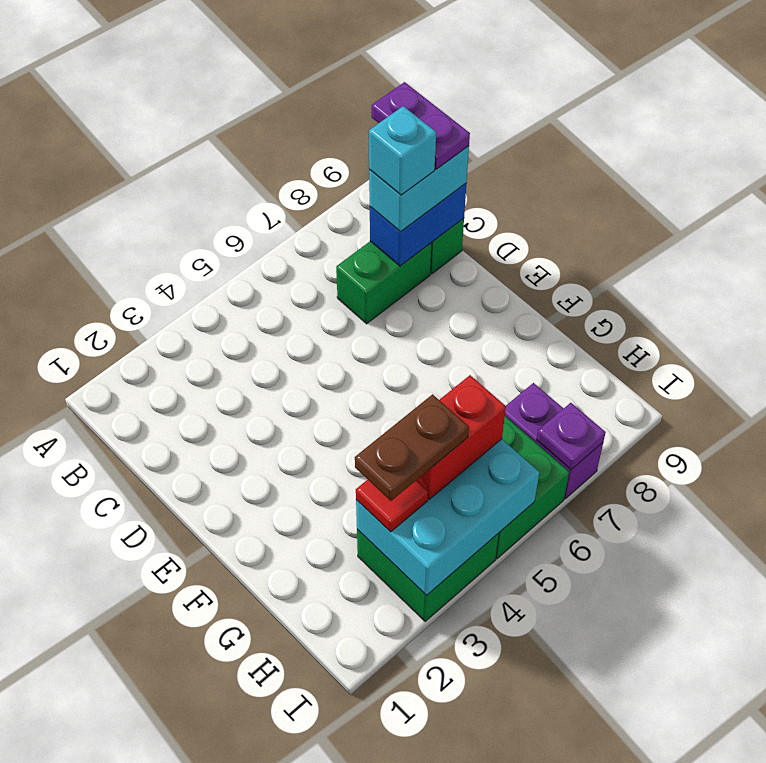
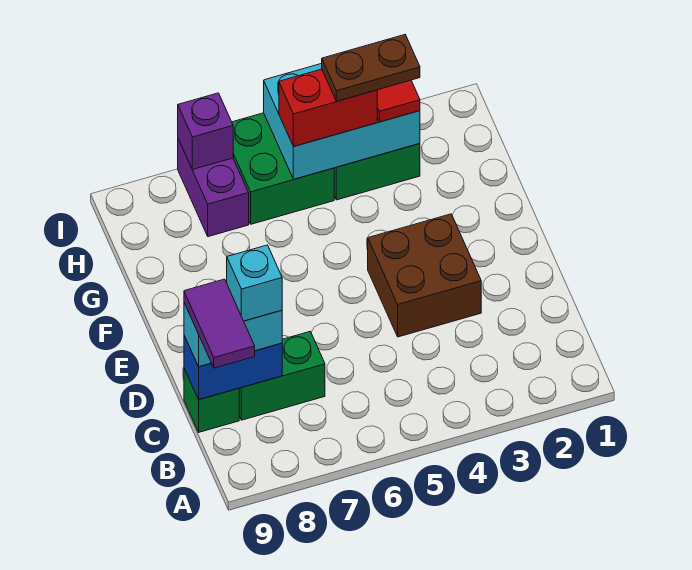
purple plate B9:C9 level 4 -> purple tile B9:C9 level 4
none -> brown brick D3:E4 level 1
purple plate I7 level 2 -> purple brick I7 level 2

